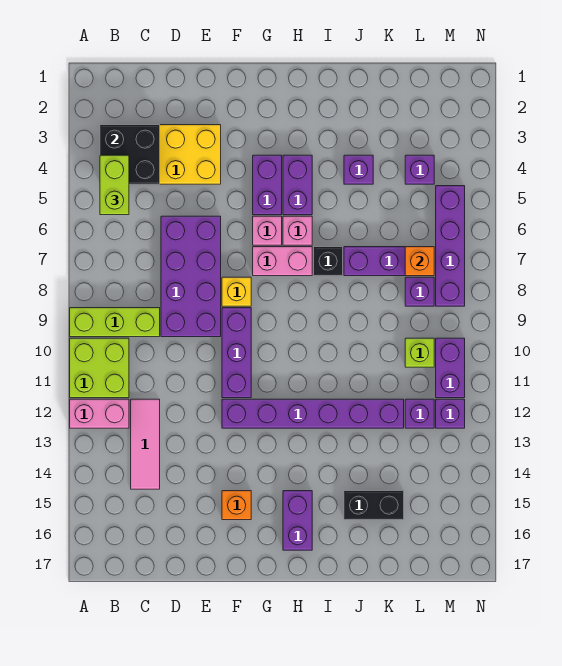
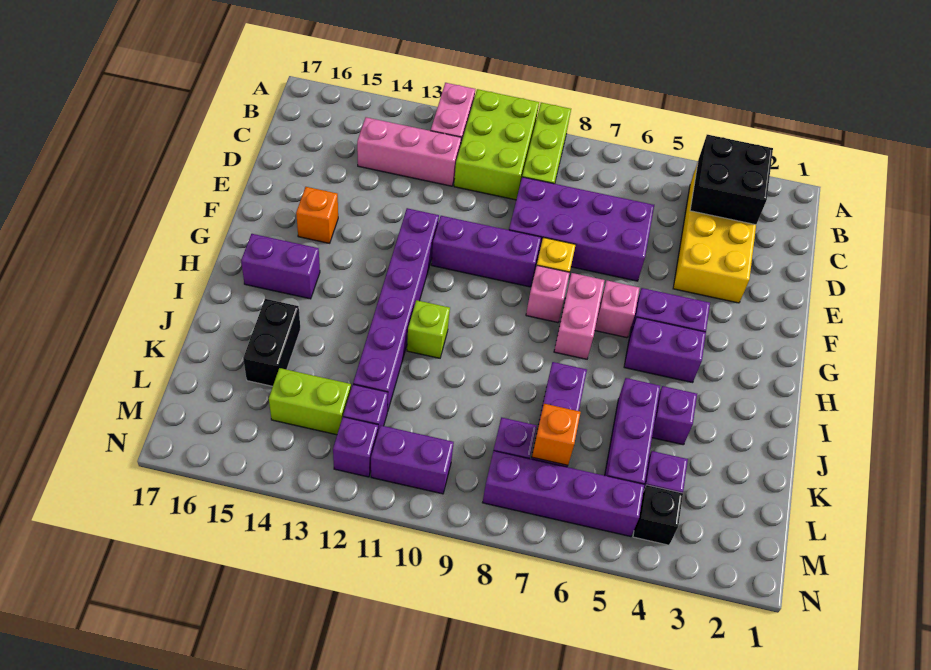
lime brick A10:B11 level 1 -> lime brick A10:C11 level 1
lime brick B4:B5 level 3 -> lime brick L13:L14 level 1
pink tile C12:C14 level 1 -> pink brick C12:C14 level 1
pink brick H6 level 1 -> pink brick G8 level 1
black brick I7 level 1 -> black brick M4 level 1
none -> purple brick J5:L5 level 1
lime brick L10 level 1 -> lime brick I11 level 1

